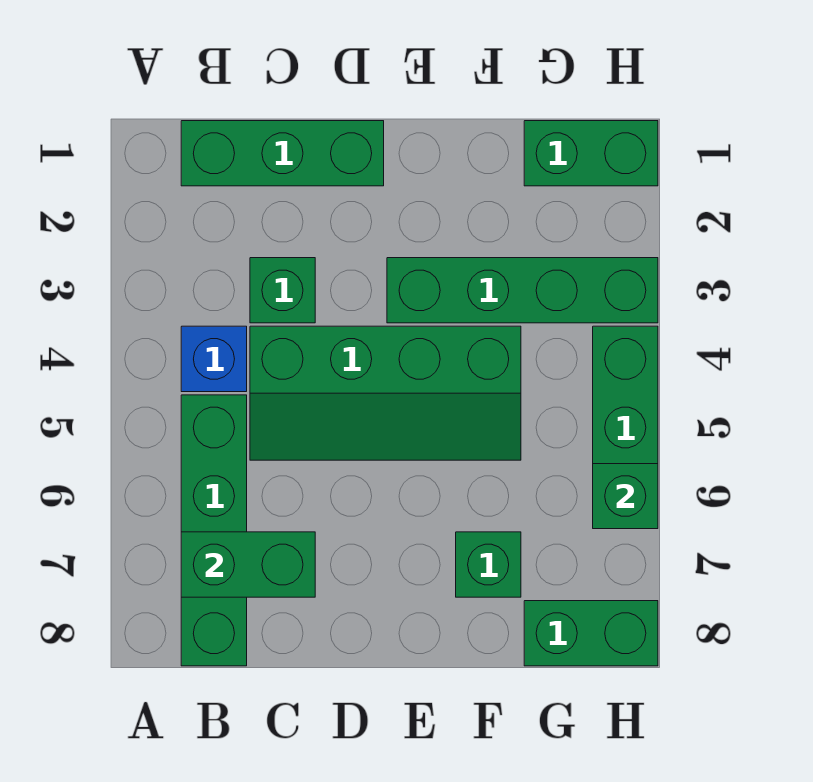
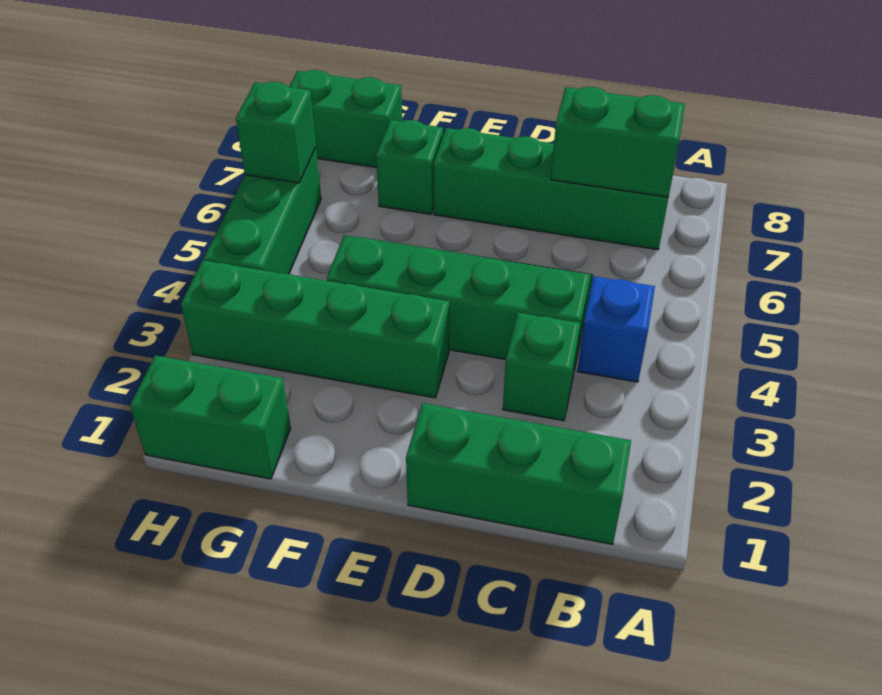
green brick B5:B8 level 1 -> green brick B7:E7 level 1

